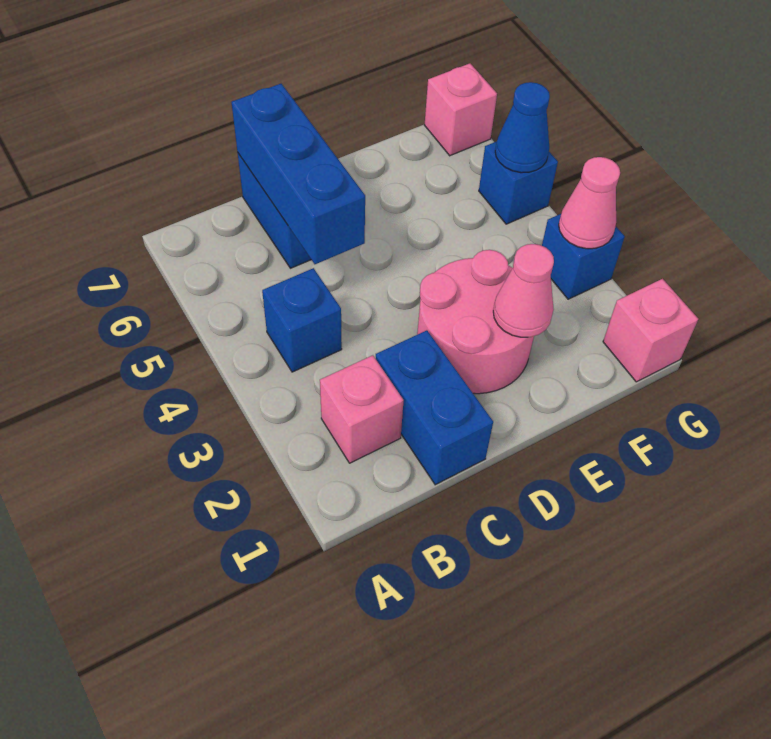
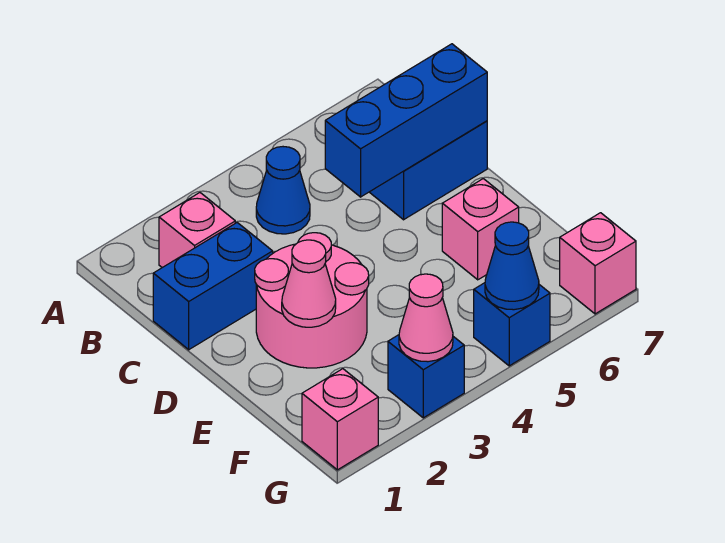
blue brick B4 level 1 -> blue cone B4 level 1
none -> pink brick E6 level 1

